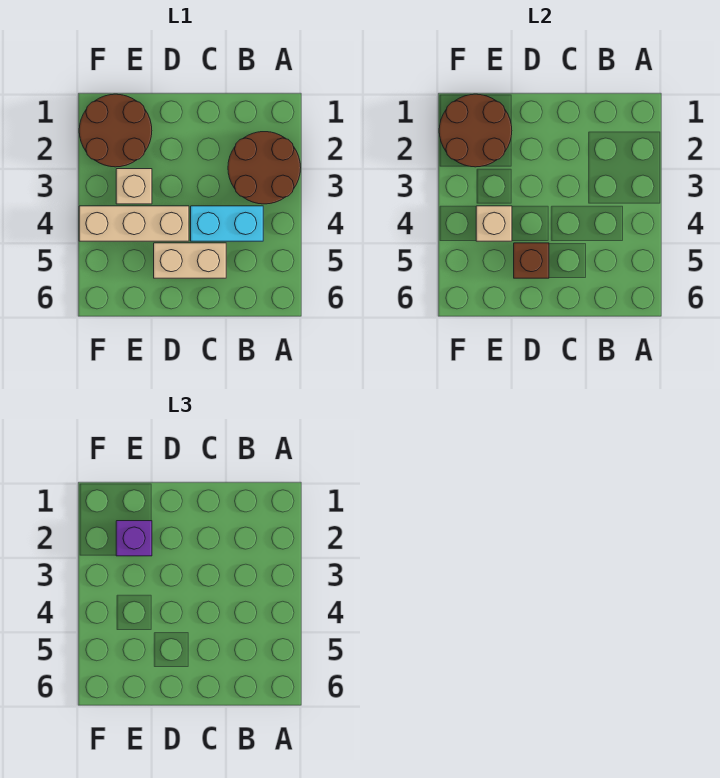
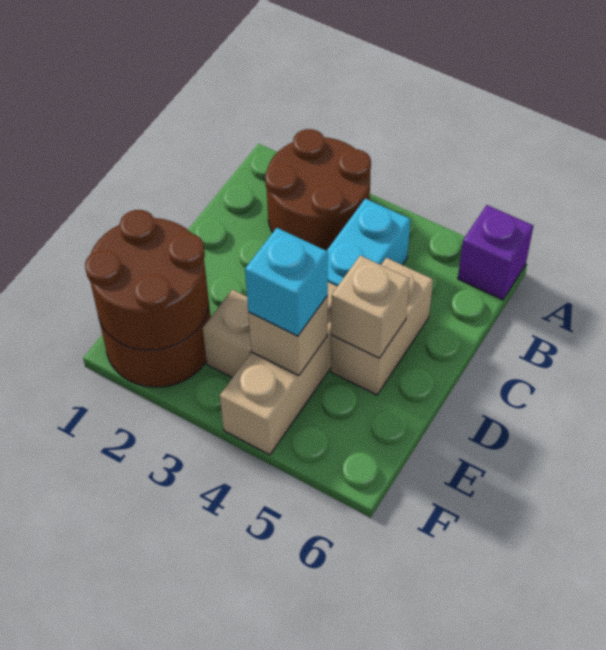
brown brick D5 level 2 -> tan brick D5 level 2
purple brick E2 level 3 -> purple brick A6 level 1
none -> cyan brick E4 level 3

